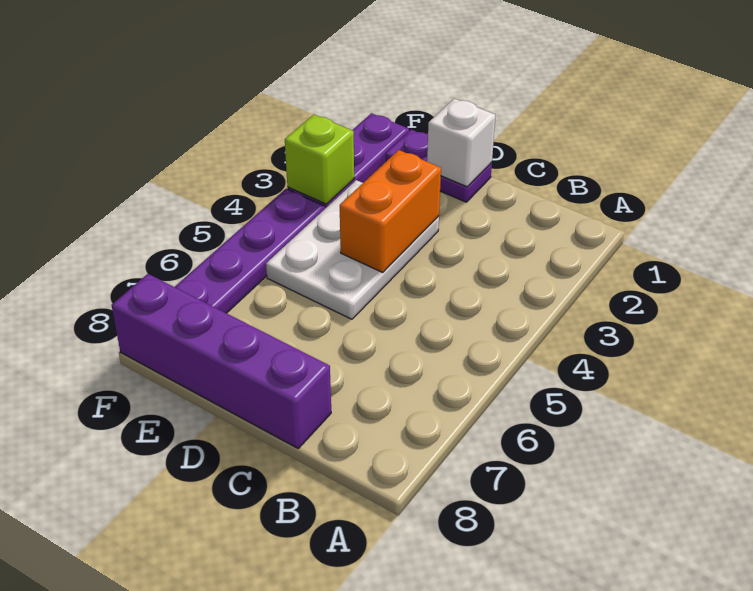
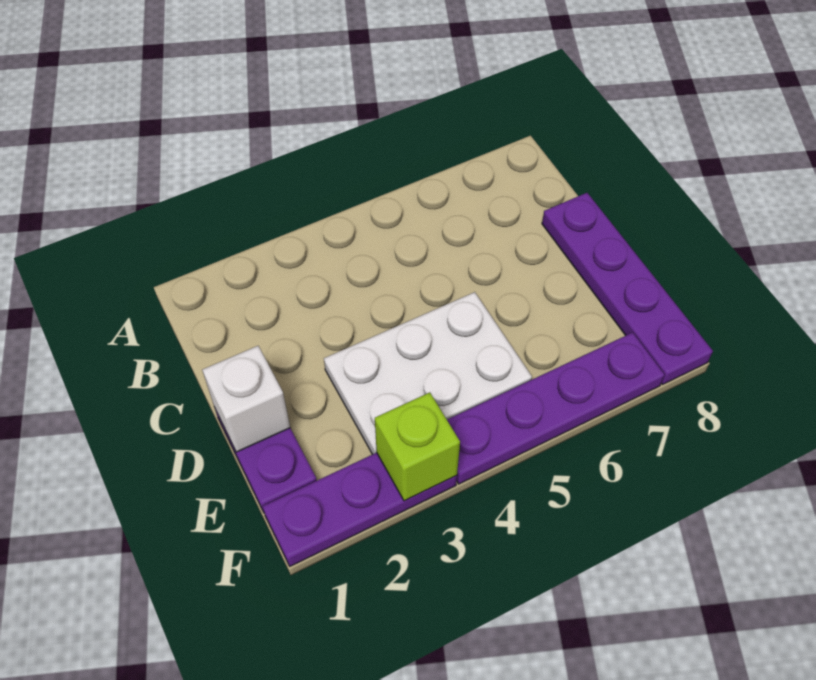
purple brick C8:F8 level 1 -> purple plate C8:F8 level 1
orange brick D3:D4 level 2 -> none

